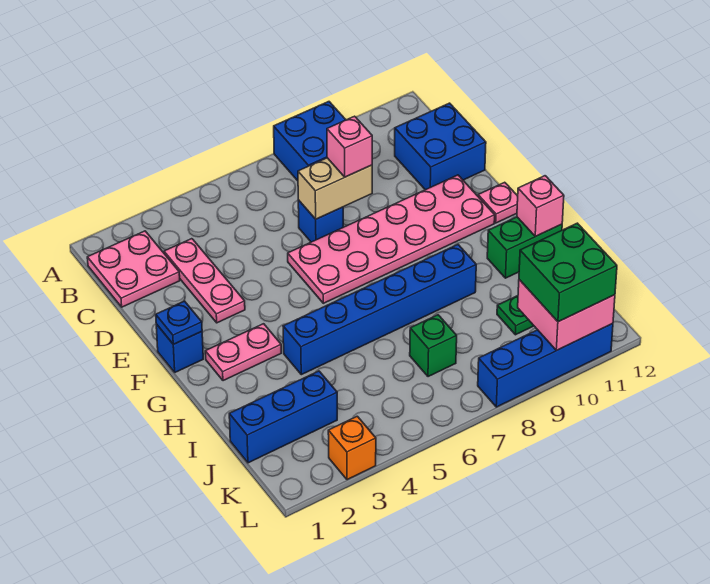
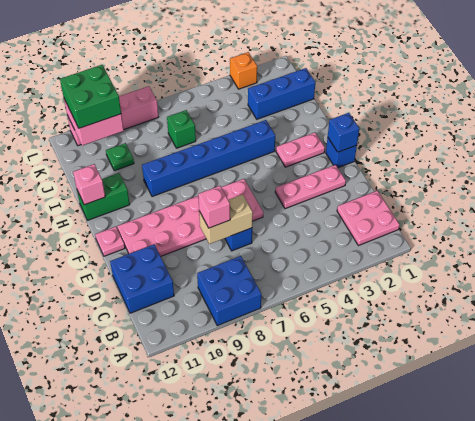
pink plate C3:E3 level 1 -> pink plate E2:E4 level 1
blue plate F1 level 2 -> blue brick F1 level 2
blue brick L8:L11 level 1 -> pink brick L8:L11 level 1

